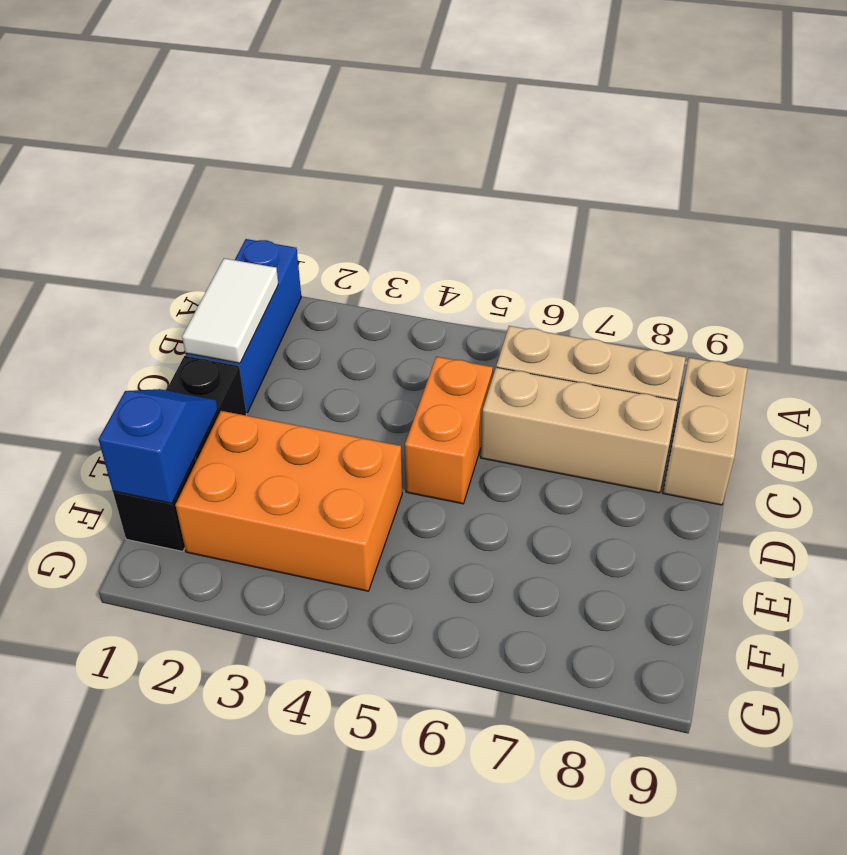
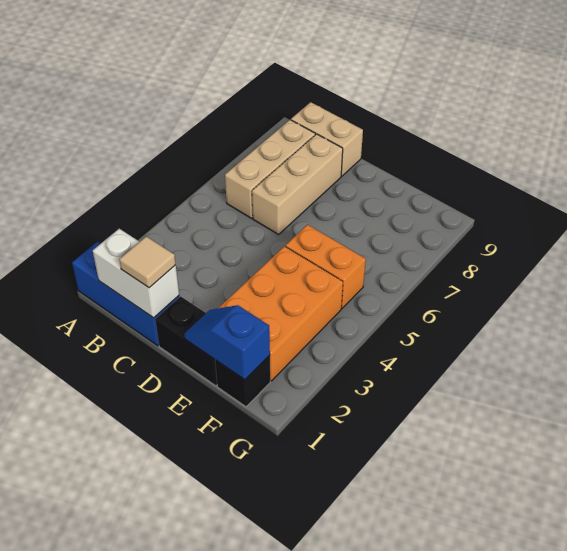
white tile B1:C1 level 2 -> white brick B1:C1 level 2
none -> tan tile C1 level 3
orange brick C5:D5 level 1 -> orange brick E5:F5 level 1

